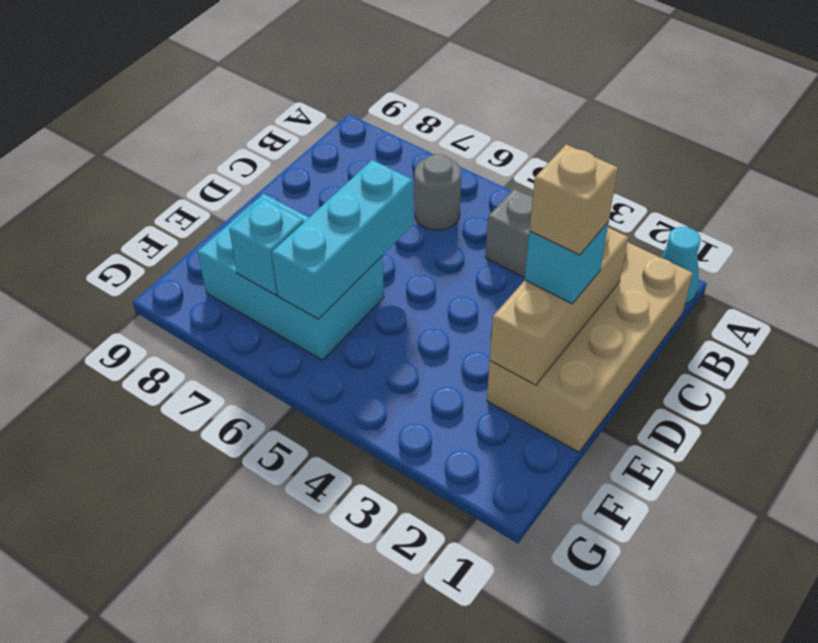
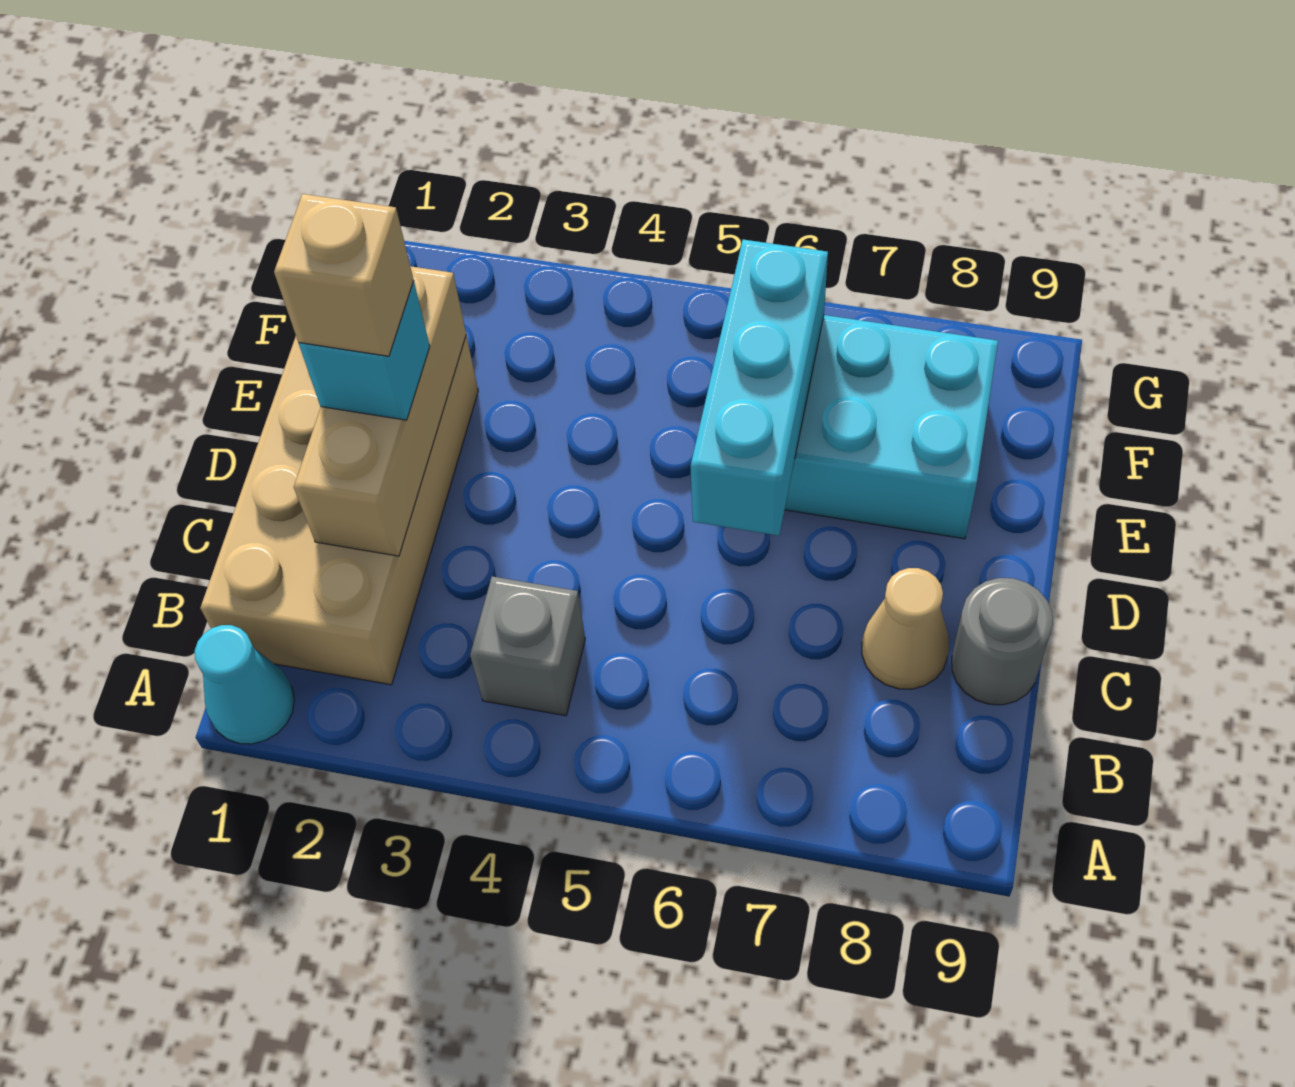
grey round brick B6 level 1 -> grey round brick C9 level 1
none -> tan cone C8 level 1
cyan brick F7 level 2 -> none

